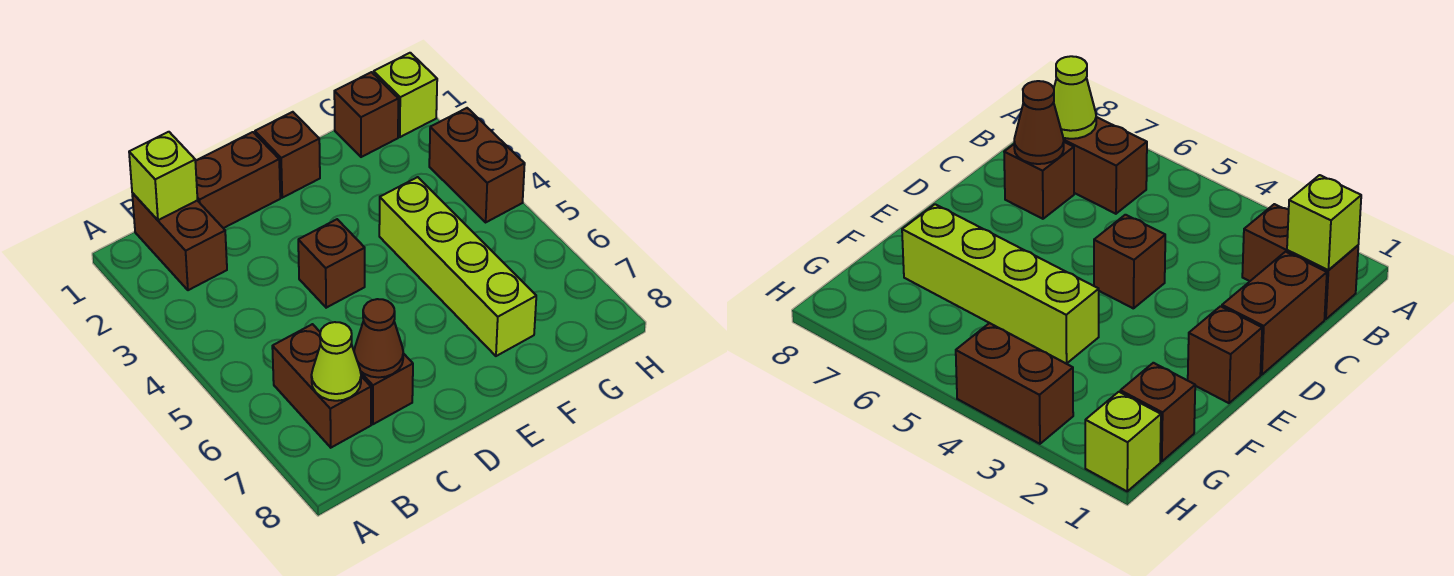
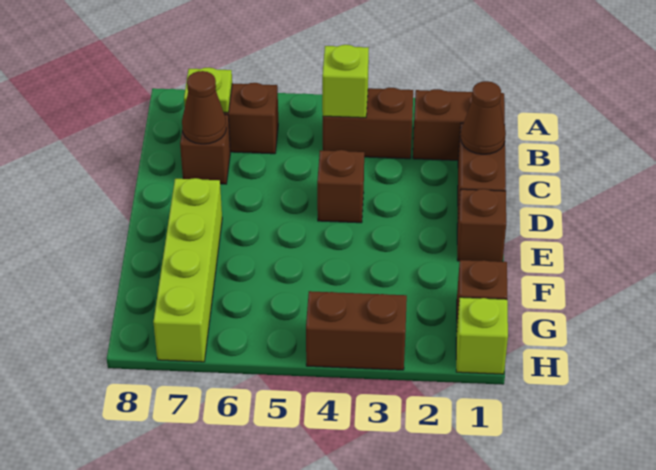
lime brick B1 level 2 -> lime brick B4 level 2
none -> brown brick B3:B4 level 1
lime cone B7 level 2 -> lime plate B7 level 2
none -> brown cone C1 level 2
lime brick F4:F7 level 1 -> lime brick E7:H7 level 1

